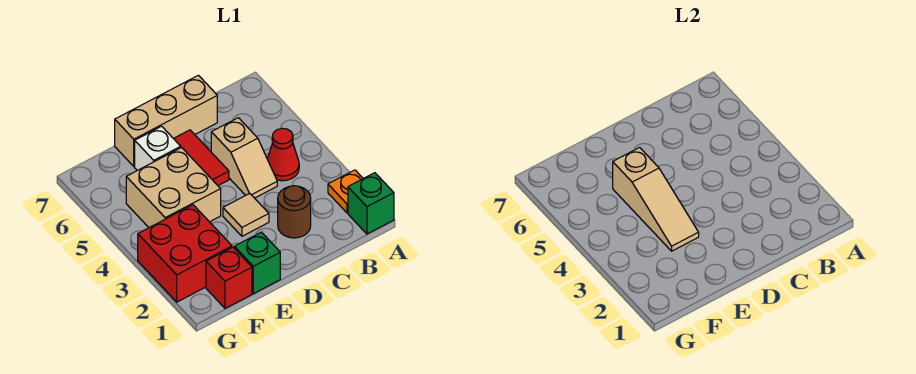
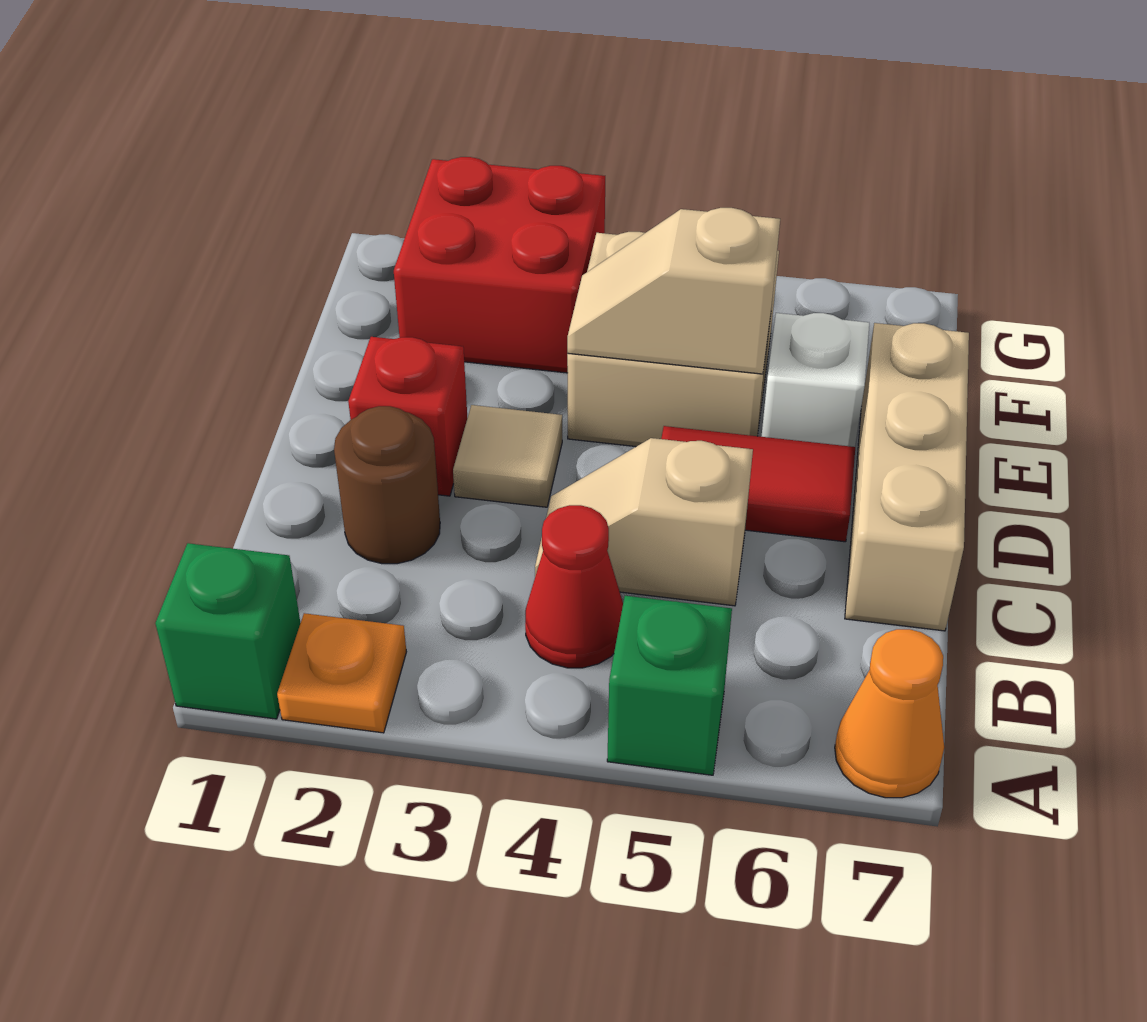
none -> orange cone A7 level 1
green brick E1 level 1 -> green brick A5 level 1
tan slope E3:E5 level 2 top 5 -> tan slope E4:E5 level 2 top 5
red brick F1 level 1 -> red brick D2 level 1

